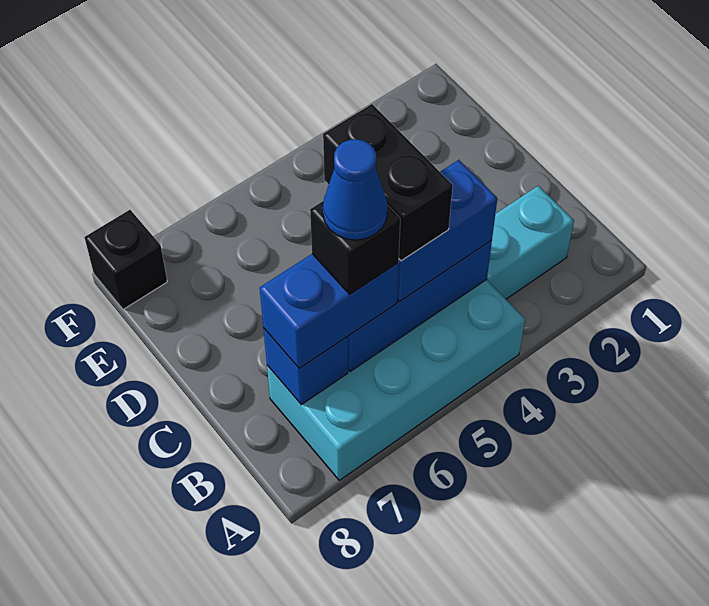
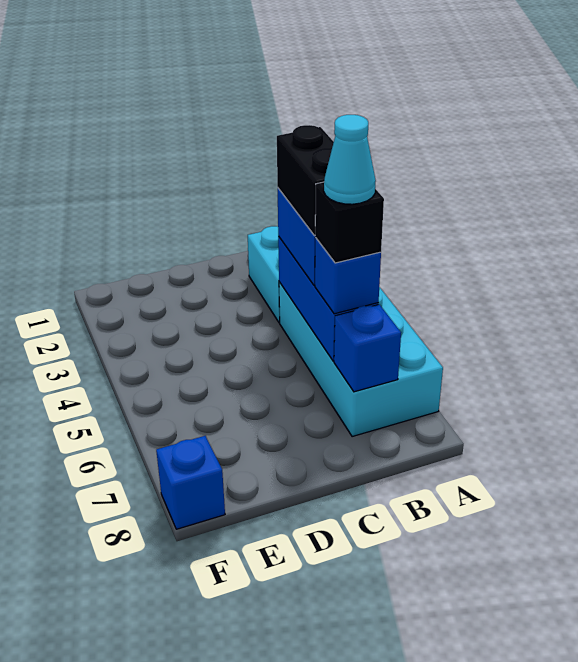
black brick B5:C5 level 4 -> black brick B4:B5 level 4
blue brick B6:B7 level 3 -> blue brick B6 level 3
blue cone B6 level 5 -> cyan cone B6 level 5
black brick F8 level 1 -> blue brick F8 level 1

